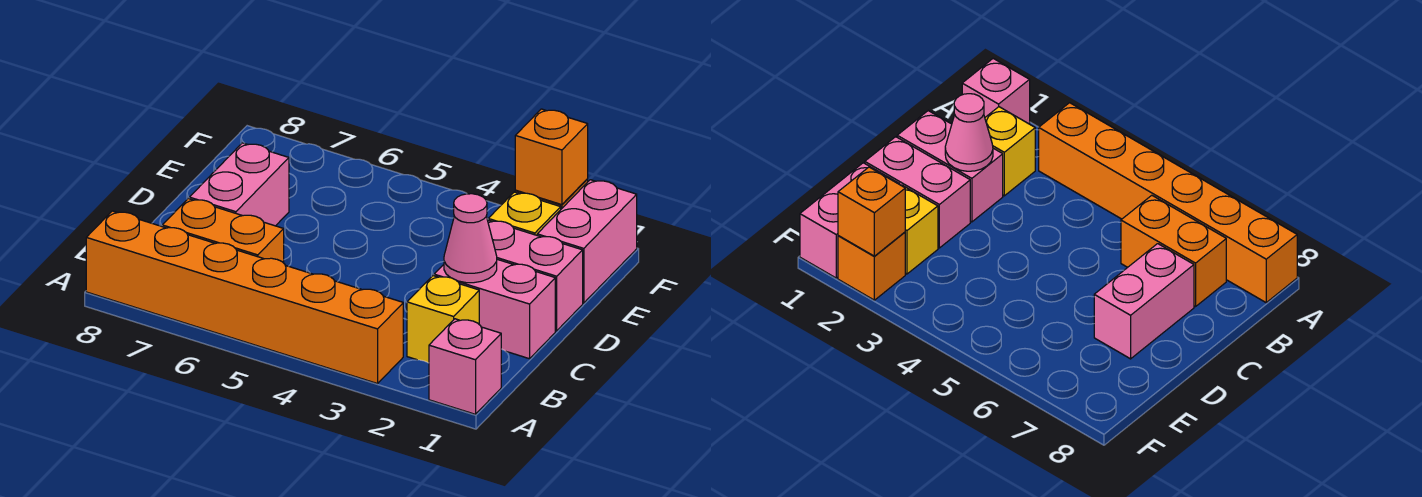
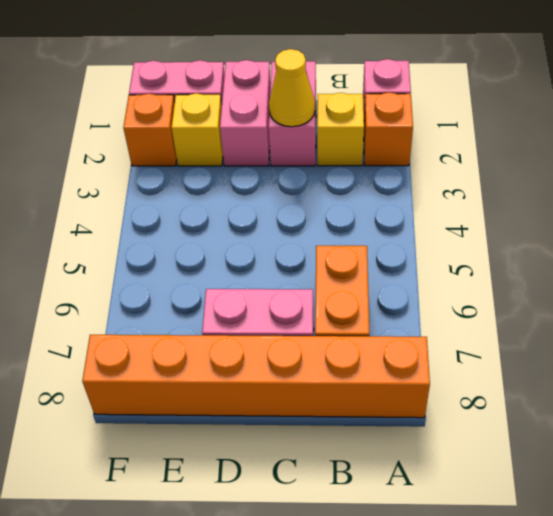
orange brick A3:A8 level 1 -> orange brick A8:F8 level 1
pink cone C2 level 2 -> yellow cone C2 level 2
orange brick F2 level 2 -> orange brick A2 level 1

